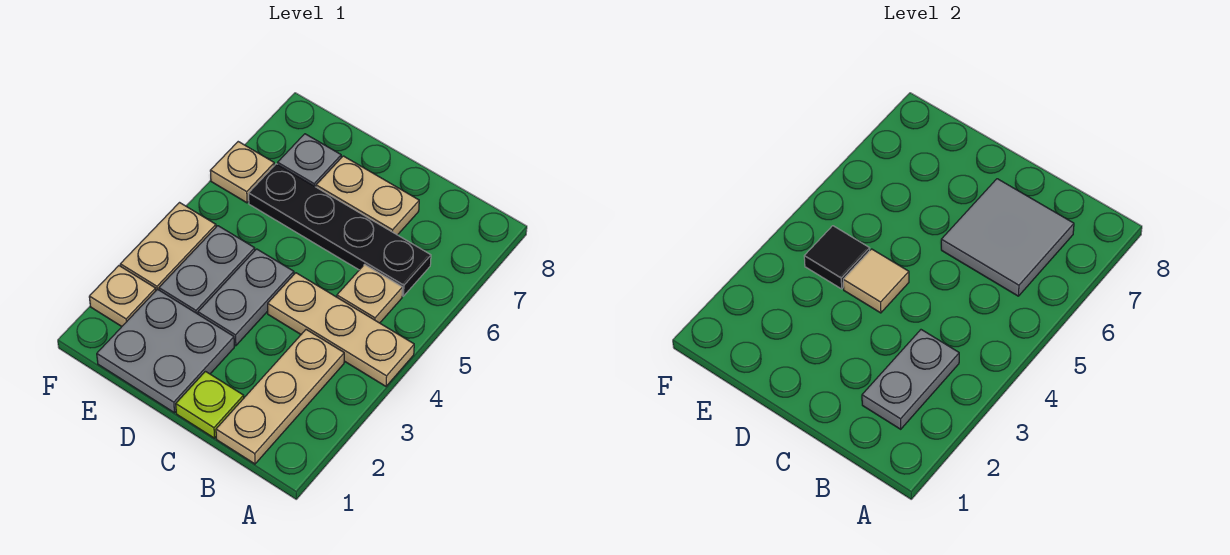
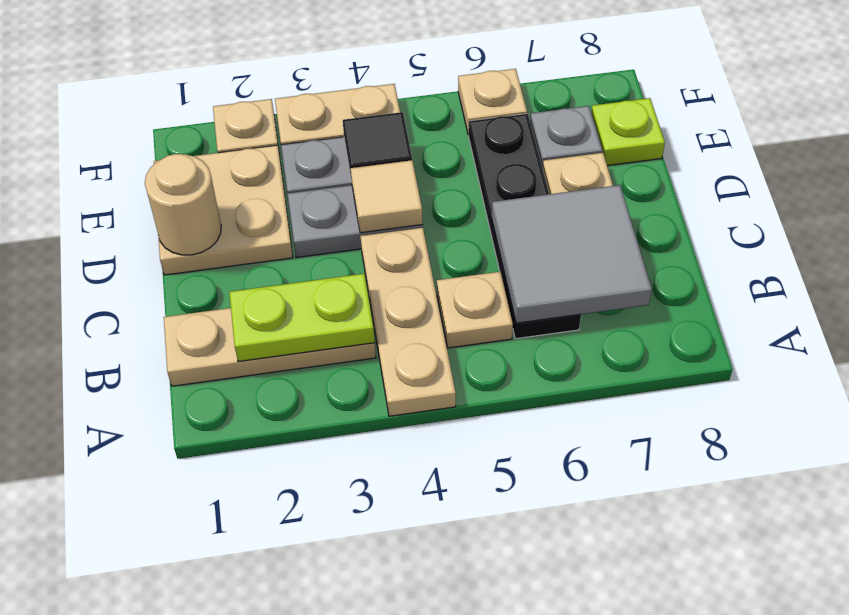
grey plate B2:B3 level 2 -> lime plate B2:B3 level 2
lime plate C1 level 1 -> lime plate E8 level 1
grey plate D1:E2 level 1 -> tan plate D1:E2 level 1
none -> tan round brick D1 level 2

